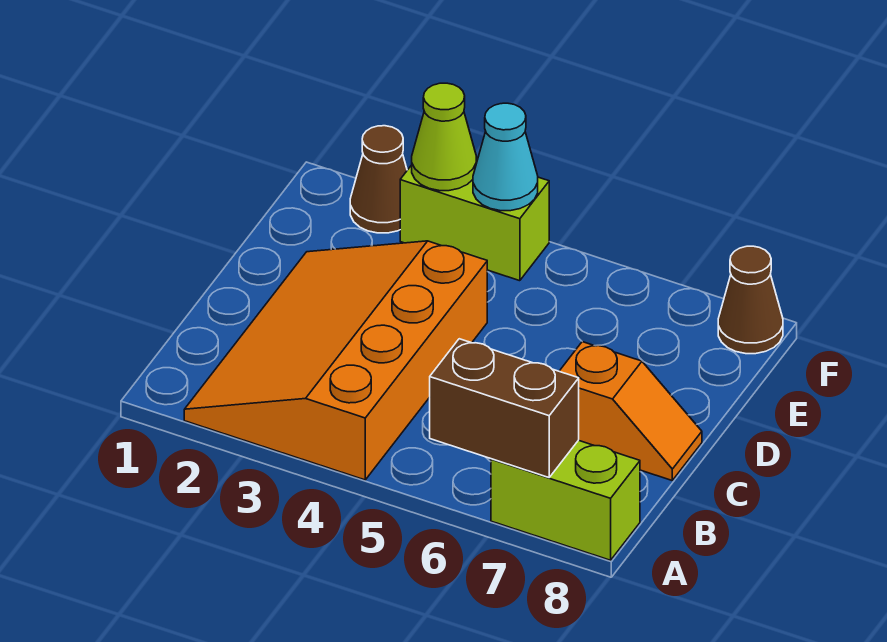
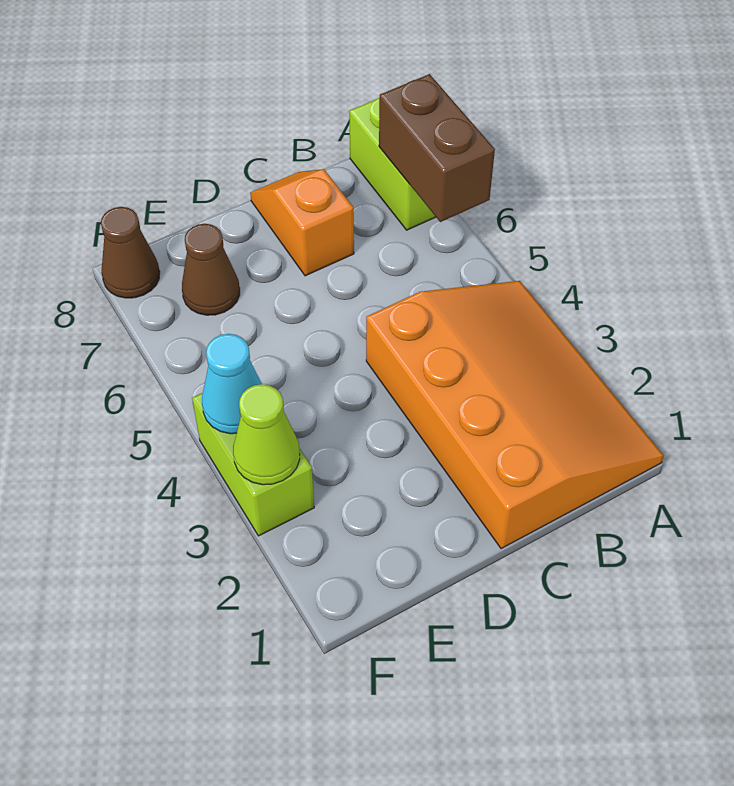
orange slope A2:D4 level 1 top 4 -> orange slope A1:C4 level 1 top C
brown cone F2 level 1 -> brown cone E7 level 1

